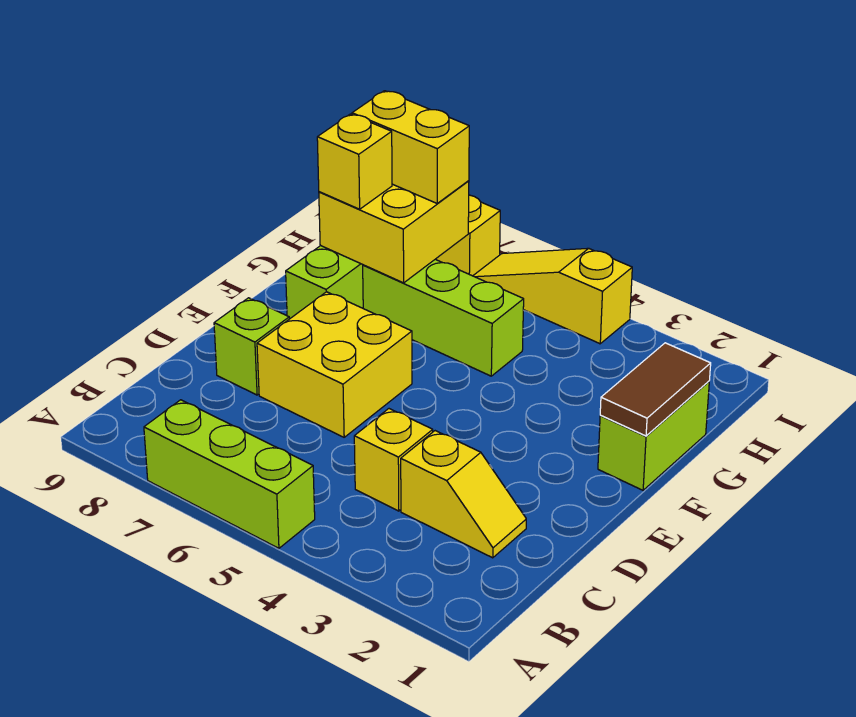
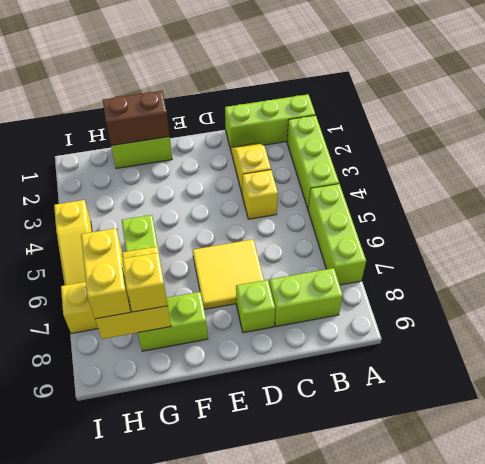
none -> lime brick A1:C1 level 1
none -> lime brick A2:A4 level 1
none -> lime brick B8:C8 level 1
yellow brick D6:E7 level 1 -> yellow tile D6:E7 level 1
brown tile F1:G1 level 2 -> brown brick F1:G1 level 2

